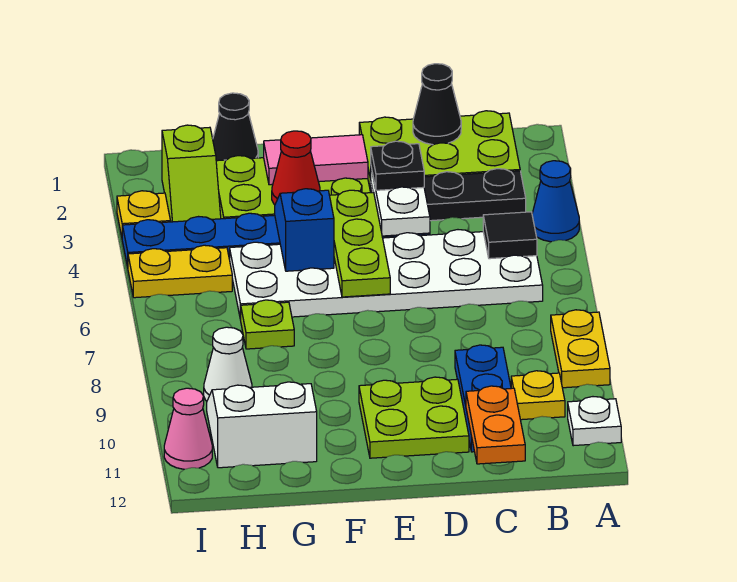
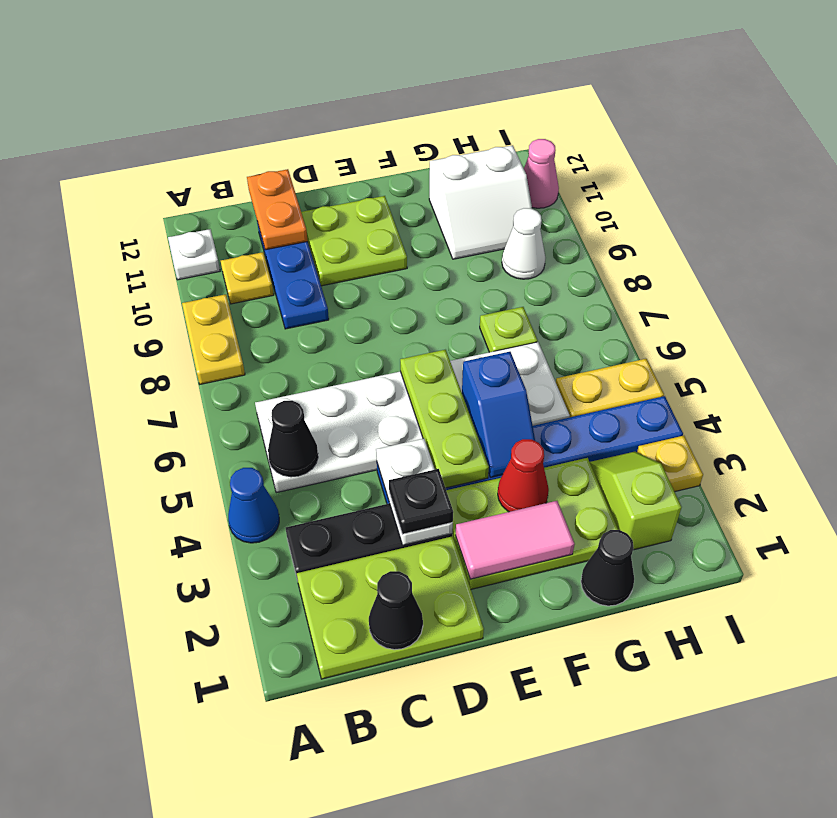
black tile B5 level 2 -> black cone B5 level 2

